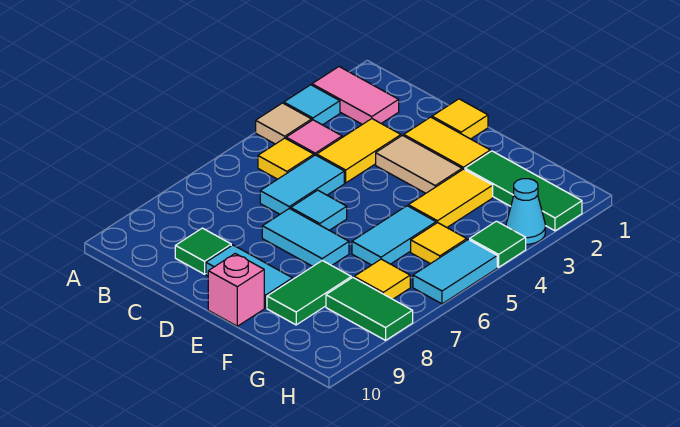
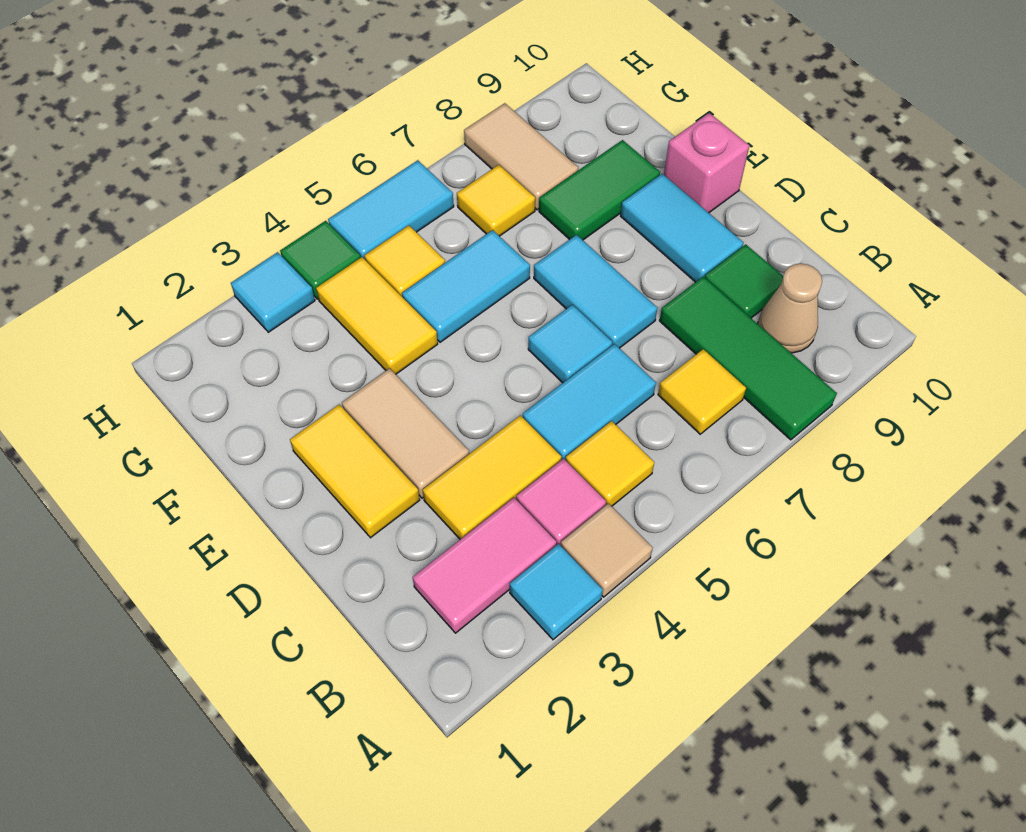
pink tile A2:B2 level 1 -> pink tile B2:B3 level 1
none -> tan cone B9 level 1
yellow tile D1 level 1 -> yellow tile B7 level 1
green tile F2:H2 level 1 -> green tile A8:C8 level 1
yellow tile F3:F4 level 1 -> yellow tile F4:G4 level 1
green tile G8:H8 level 1 -> tan tile G8:H8 level 1
cyan cone H3 level 1 -> cyan tile H3 level 1

